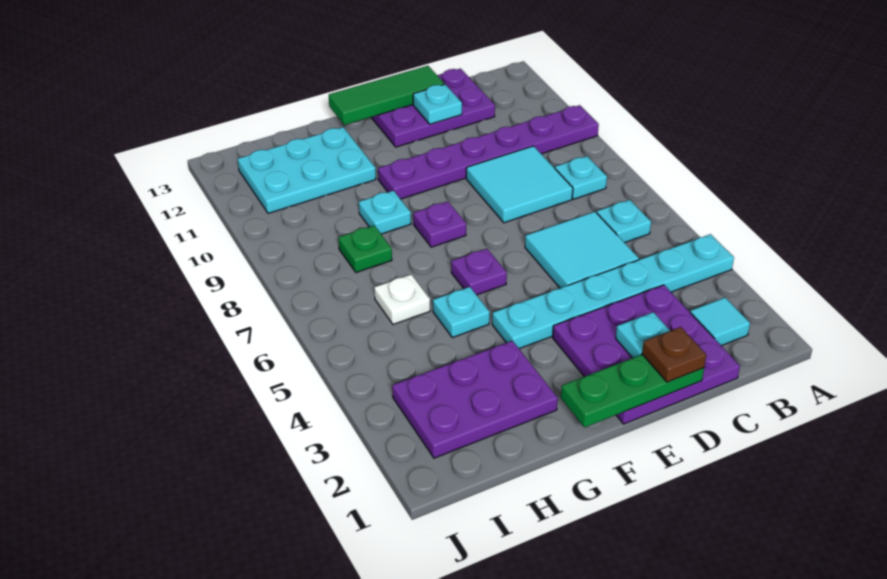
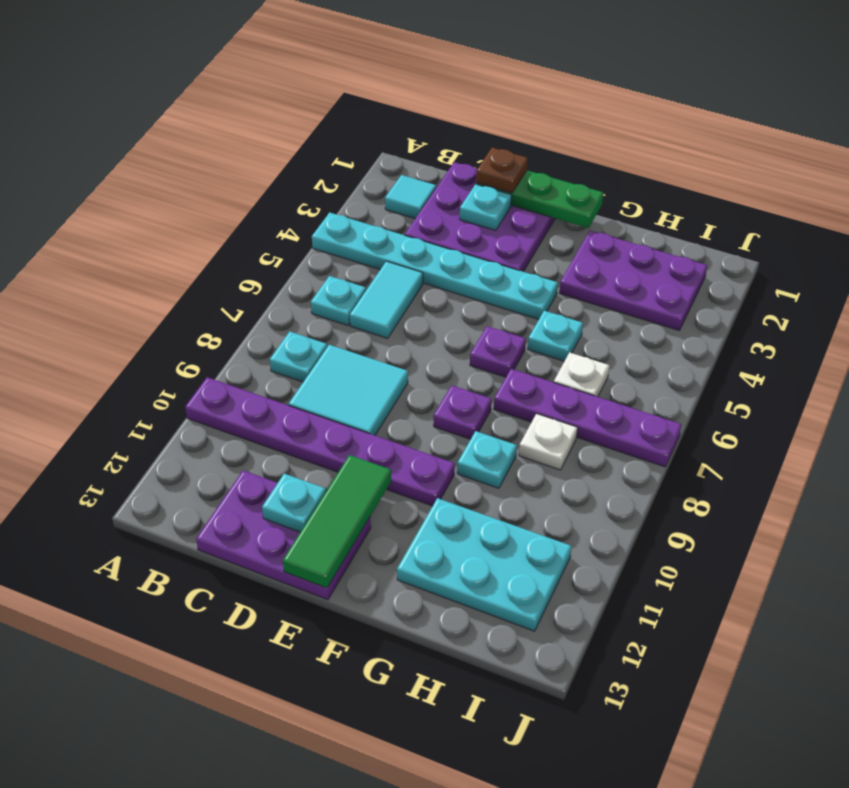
cyan tile C5:D6 level 1 -> cyan tile C5:C6 level 1
green tile D13:F13 level 2 -> green tile E11:E13 level 2
none -> purple plate G7:J7 level 1
green plate H8 level 1 -> white plate H8 level 1

